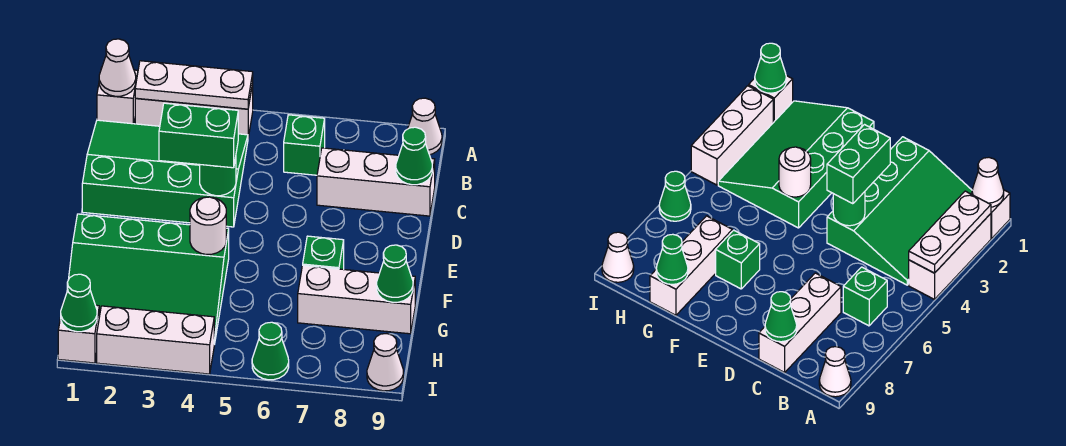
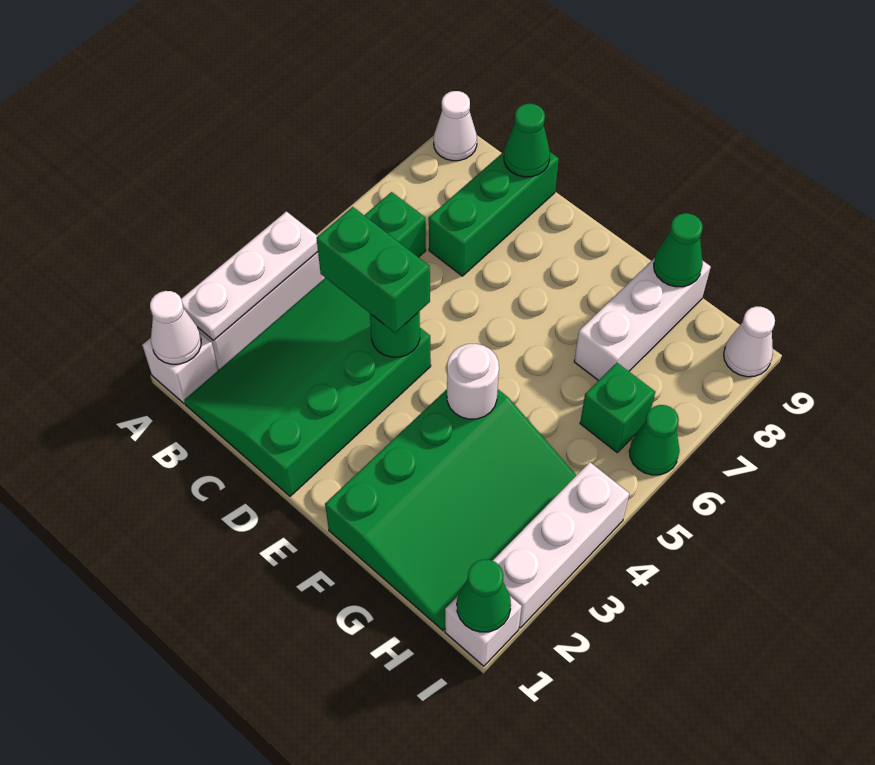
white brick C7:C9 level 1 -> green brick C7:C9 level 1
green brick D3:D4 level 3 -> green brick C4:D4 level 3
green brick F7 level 1 -> green brick H6 level 1

